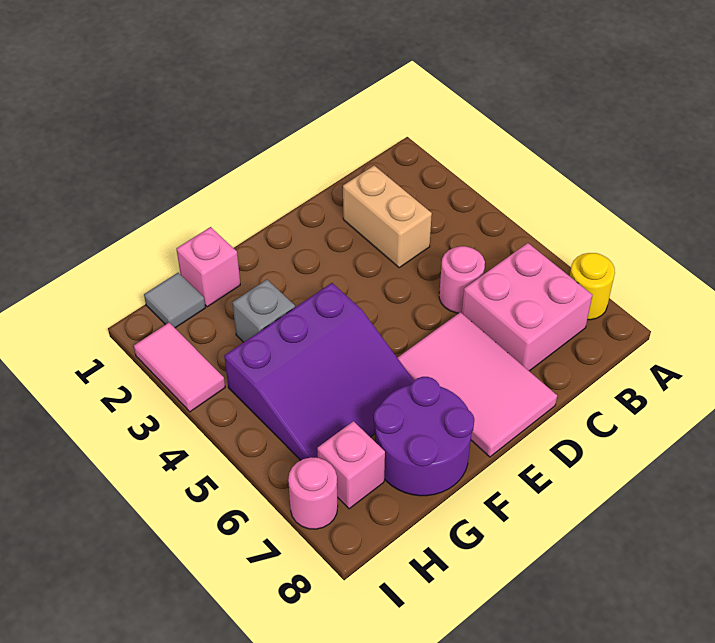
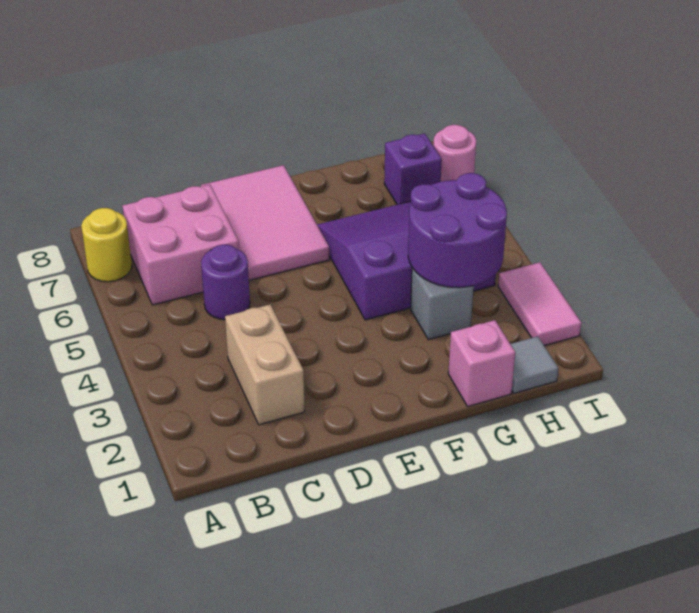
pink round brick C5 level 1 -> purple round brick C5 level 1
purple round brick F7:G8 level 1 -> purple round brick G3:H4 level 2
pink brick H7 level 1 -> purple brick H7 level 1

